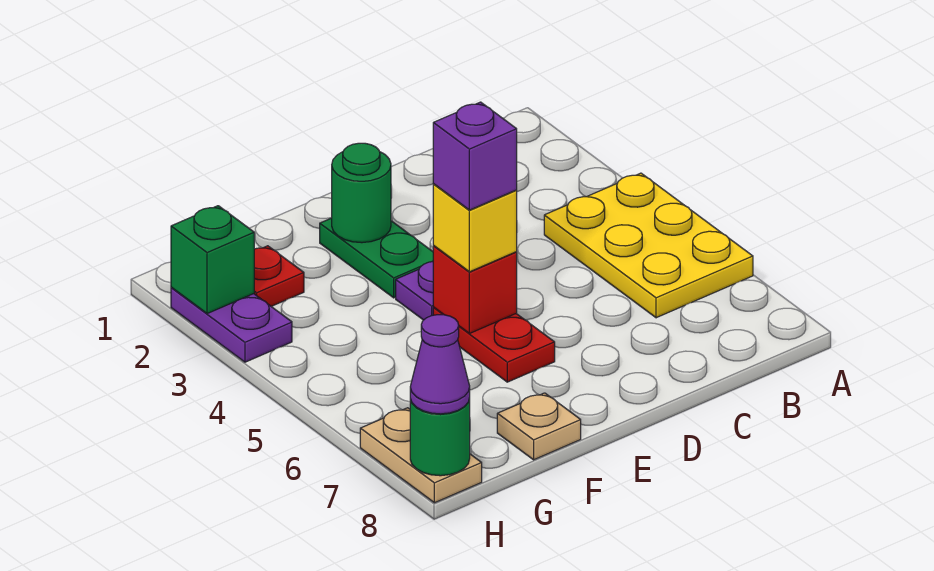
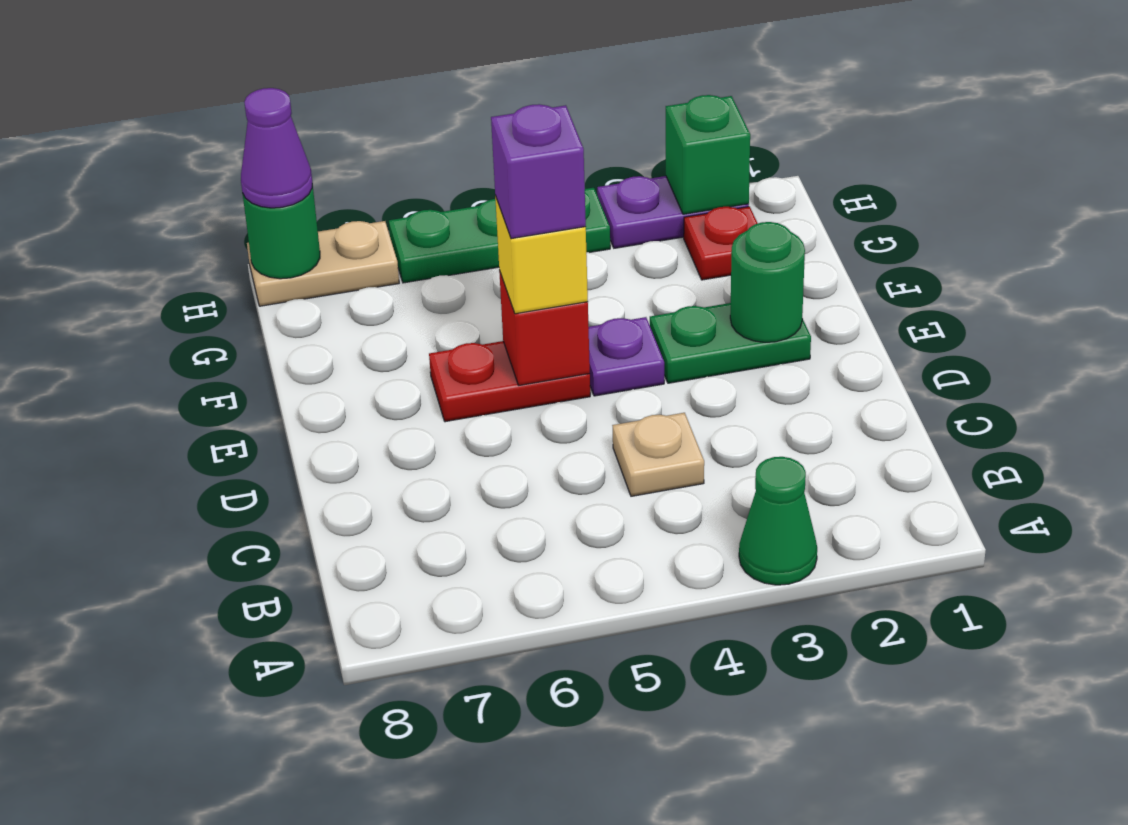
none -> green cone A3 level 1
yellow plate A4:B6 level 1 -> none
tan plate F8 level 1 -> tan plate C4 level 1
none -> green plate H4:H6 level 1

